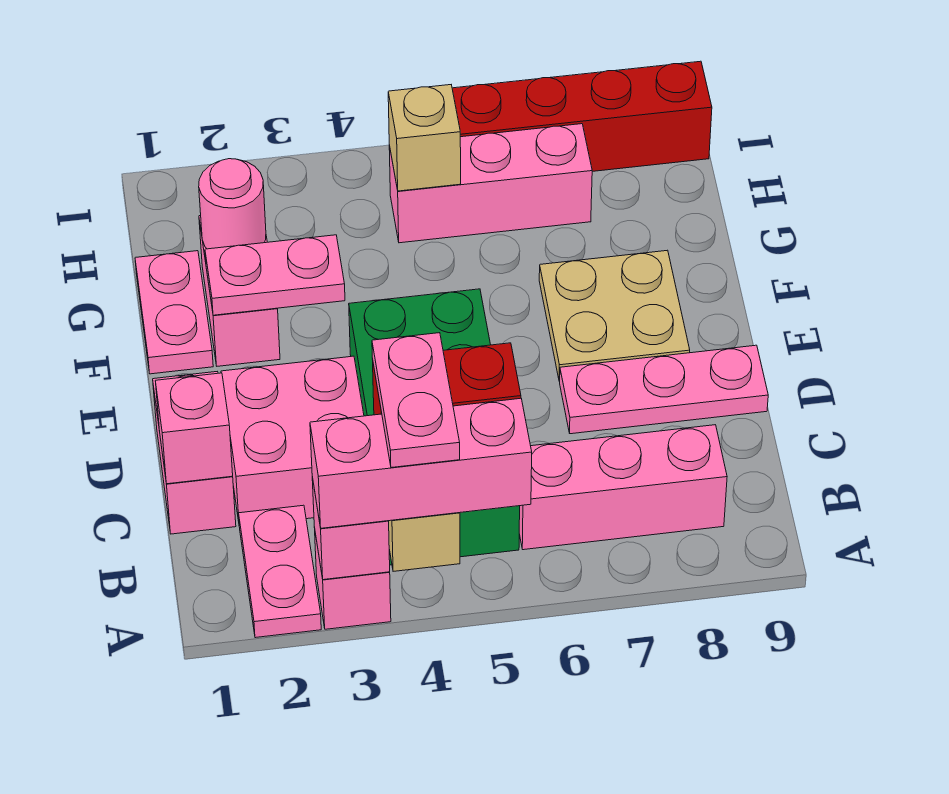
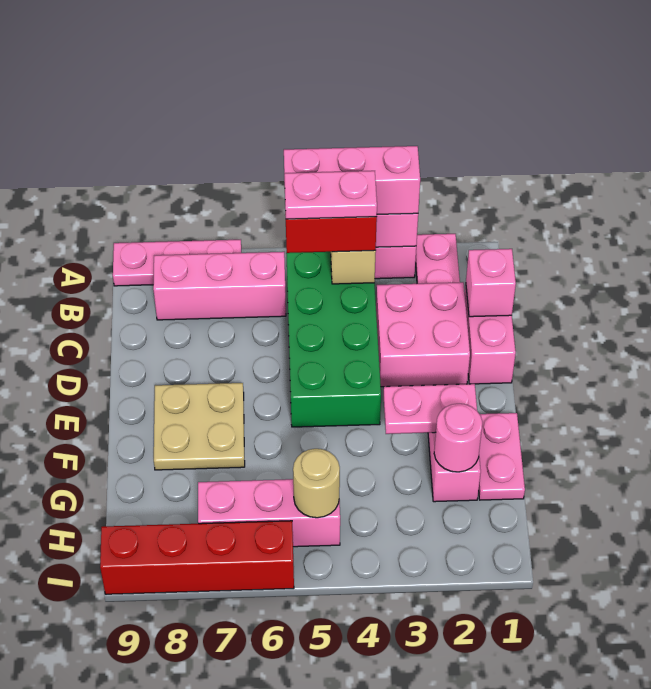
pink plate A4:B4 level 4 -> pink plate B4:B5 level 4
pink plate D7:D9 level 1 -> pink plate A7:A9 level 1
tan brick H5 level 2 -> tan round brick H5 level 2

